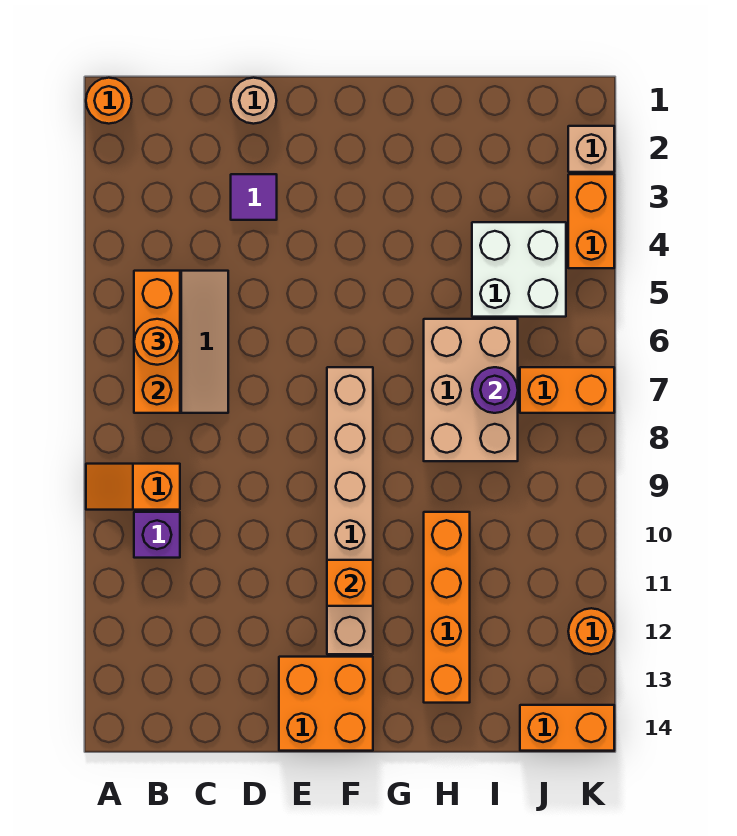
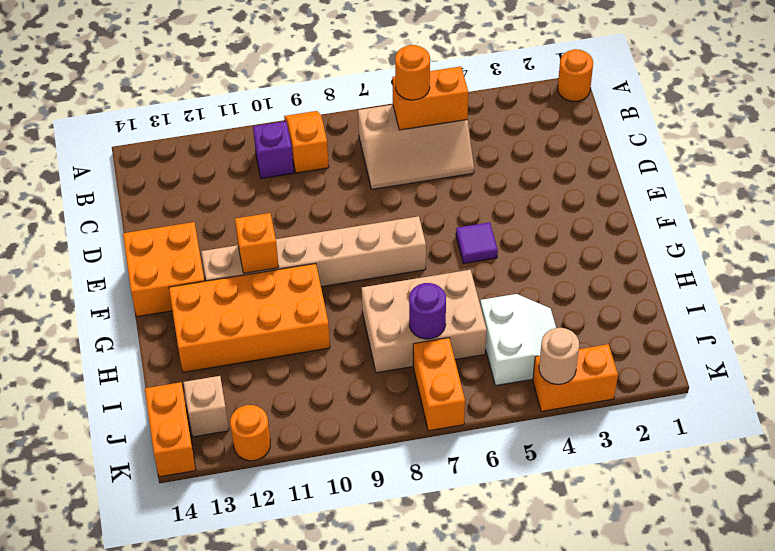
orange brick B5:B7 level 2 -> orange brick B5:B6 level 2
tan round brick D1 level 1 -> tan round brick K4 level 2
purple tile D3 level 1 -> purple tile F5 level 1
orange brick H10:H13 level 1 -> orange brick G10:H13 level 1
white brick I4:J5 level 1 -> white slope I4:J5 level 1 top 5
tan brick K2 level 1 -> tan brick J13 level 1

